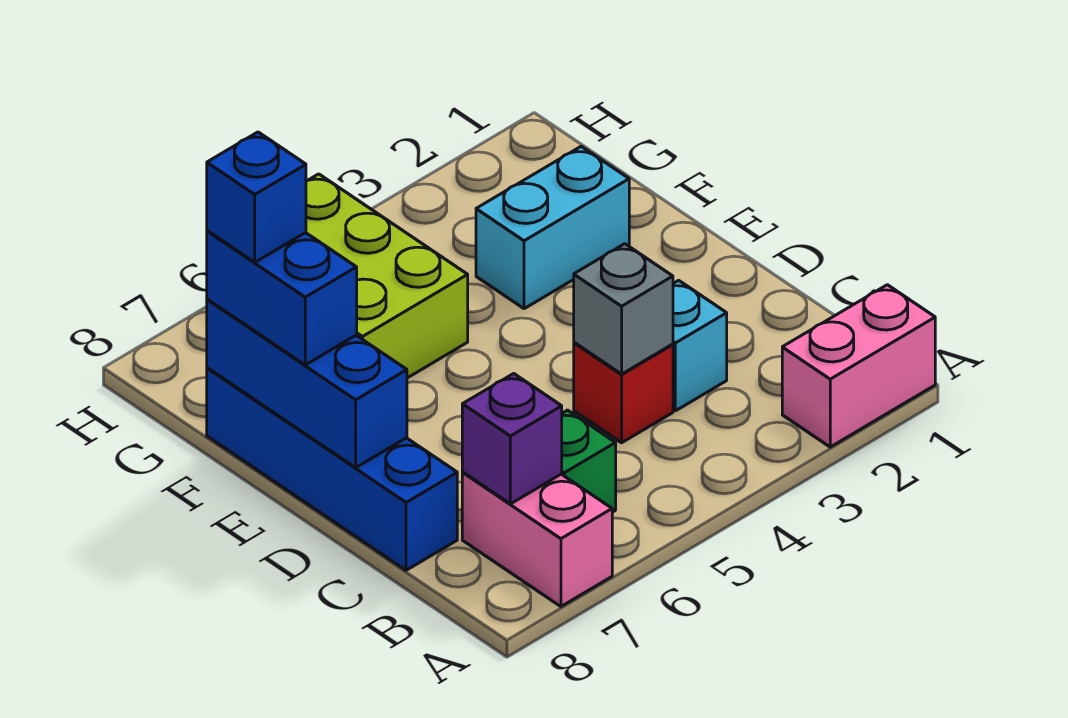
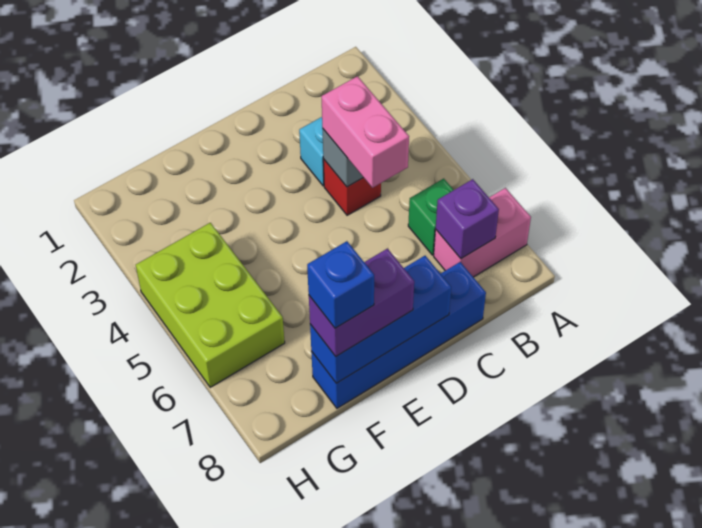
pink brick A1:A2 level 1 -> pink brick C4:C5 level 3
blue brick E8:F8 level 3 -> purple brick E8:F8 level 3
cyan brick F2:F3 level 1 -> none
lime brick F5:H6 level 1 -> lime brick G4:H6 level 1

